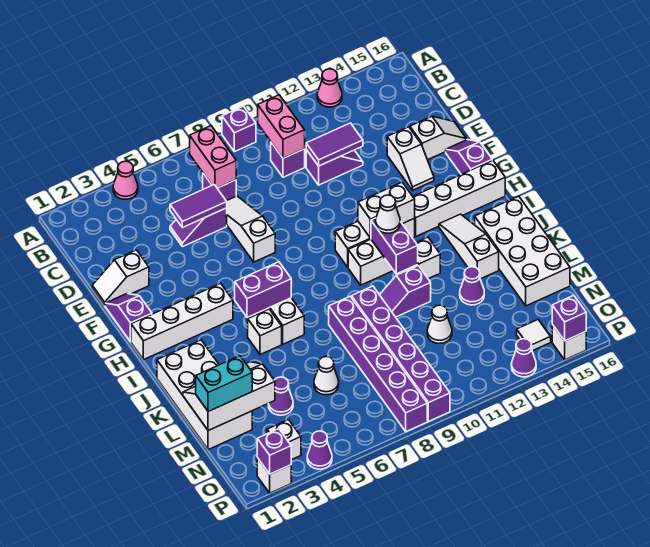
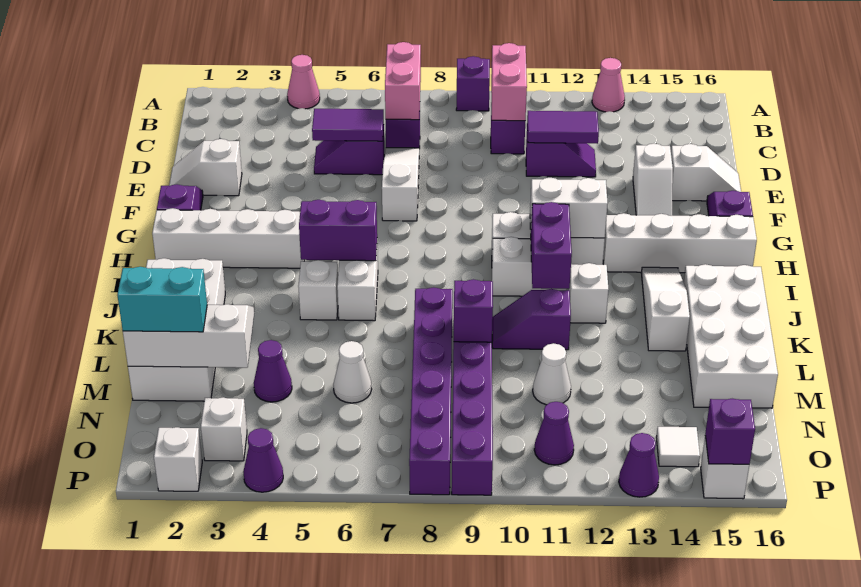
white cone I11 level 3 -> none
purple cone L13 level 1 -> purple cone O11 level 1
purple brick P2 level 2 -> purple brick L9 level 2

